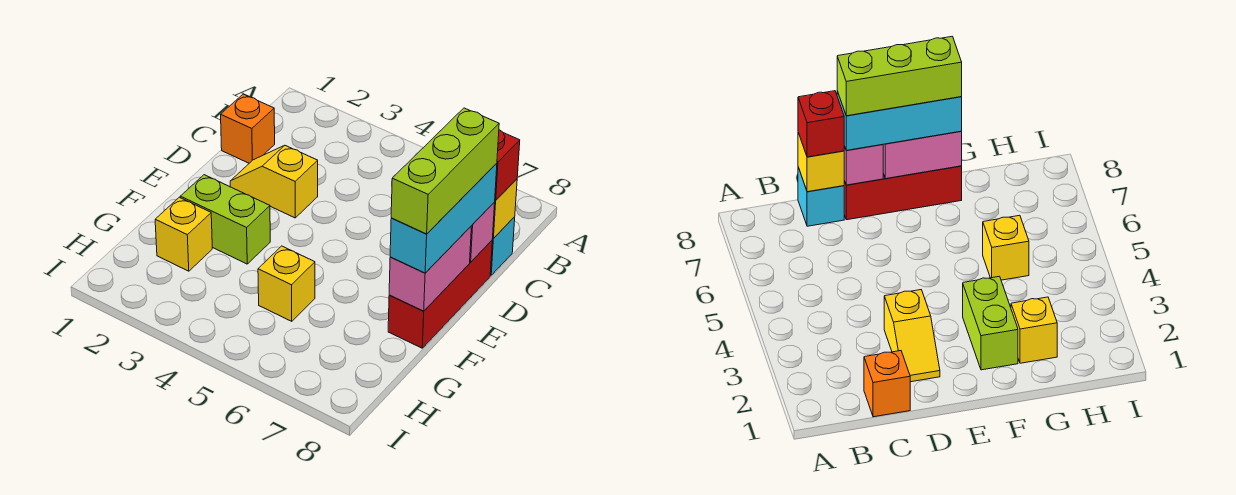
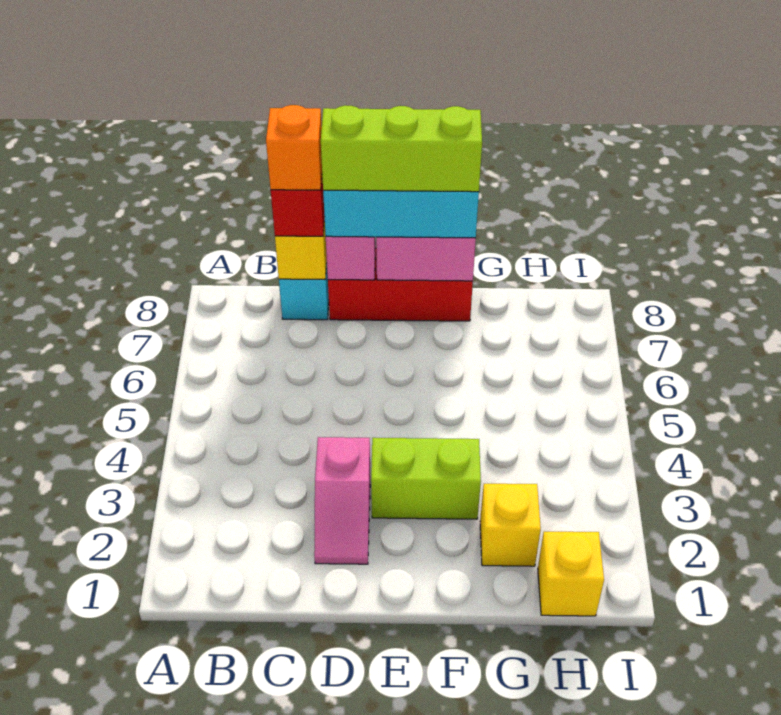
orange brick C1 level 1 -> orange brick C8 level 4
yellow slope D2:D3 level 1 top 3 -> pink slope D2:D3 level 1 top 3
lime brick F2:F3 level 1 -> lime brick E3:F3 level 1
yellow brick G5 level 1 -> yellow brick H1 level 1

